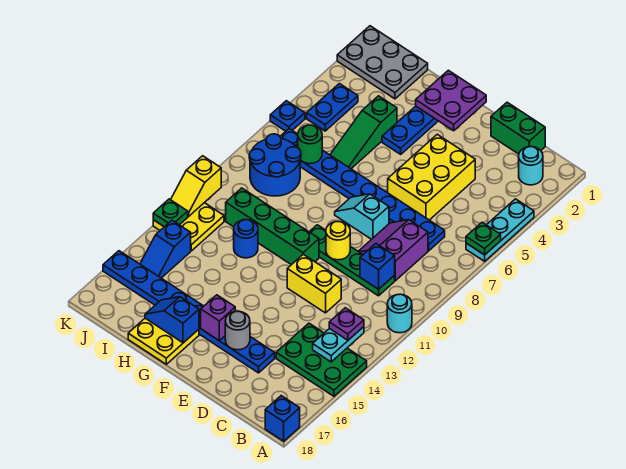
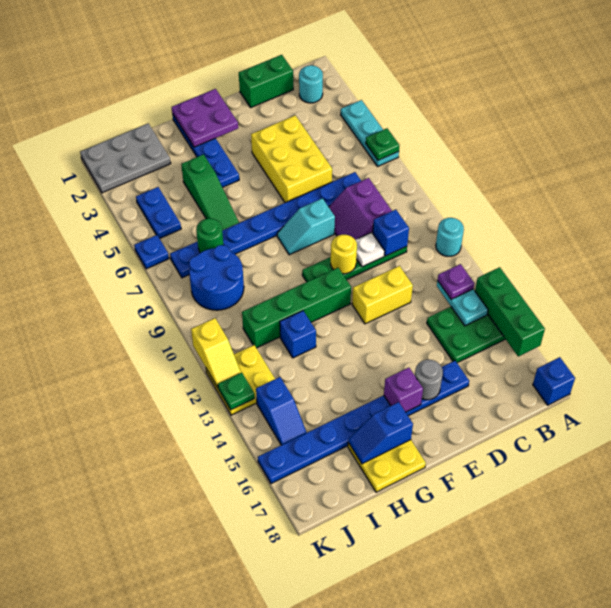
none -> green brick A14:A16 level 2
none -> white plate D10 level 2
blue round brick H12 level 1 -> blue brick H12 level 1

